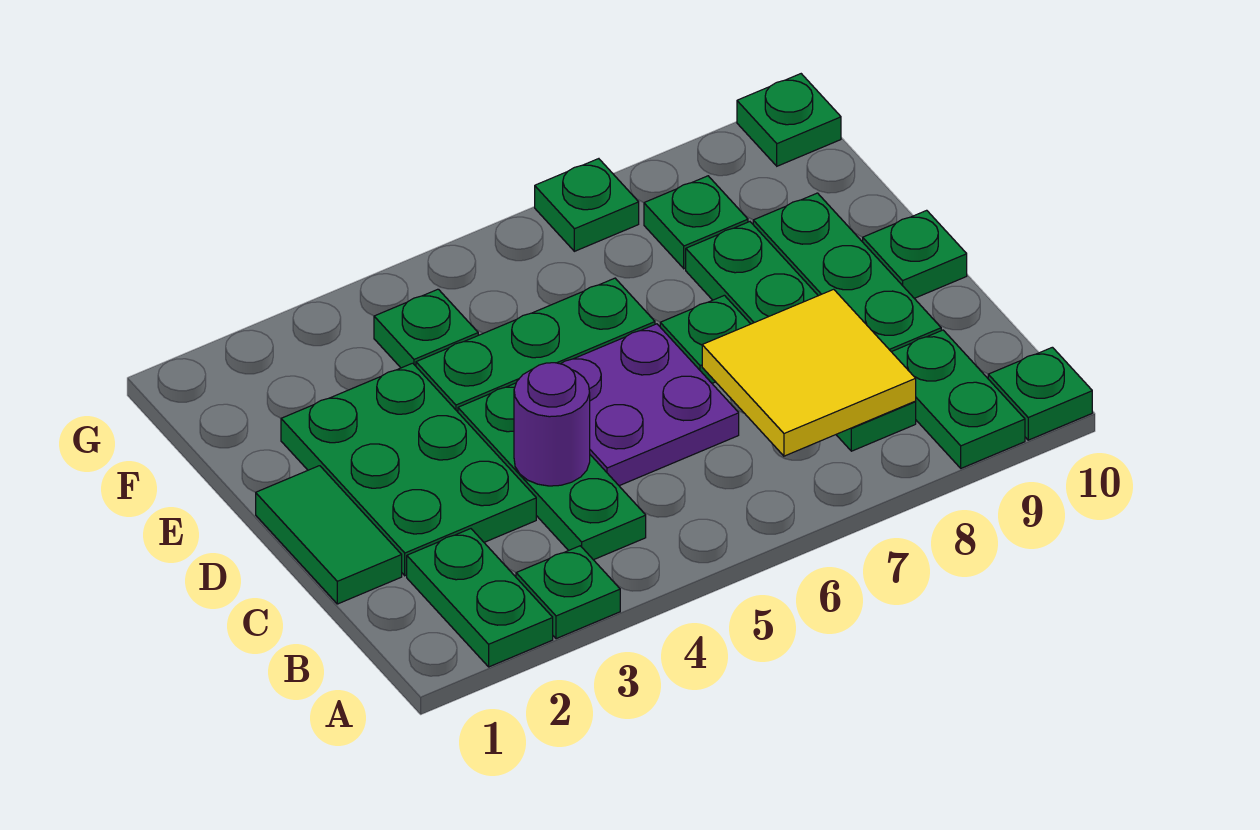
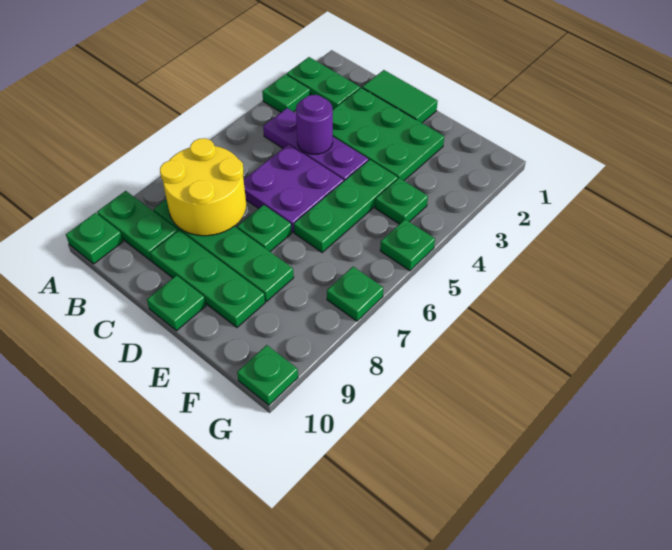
green plate B4:D4 level 1 -> purple plate B4:D4 level 1
yellow tile B7:C8 level 2 -> yellow round brick B7:C8 level 2
green plate F8 level 1 -> green plate G5 level 1

